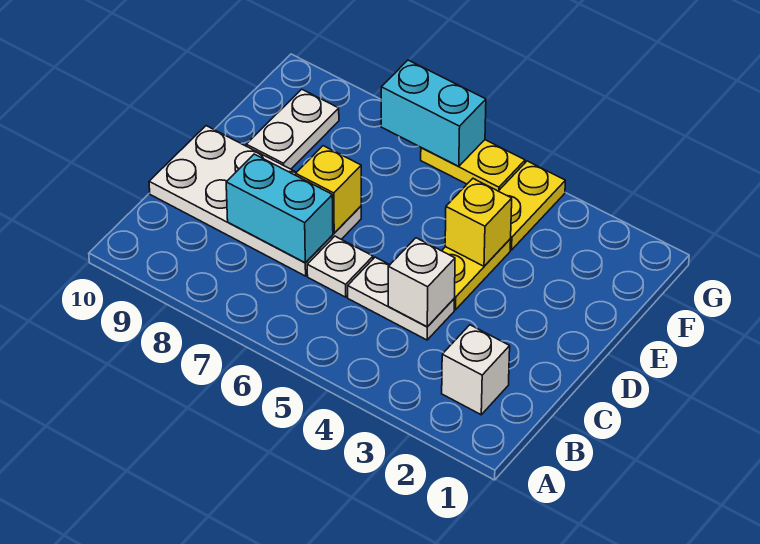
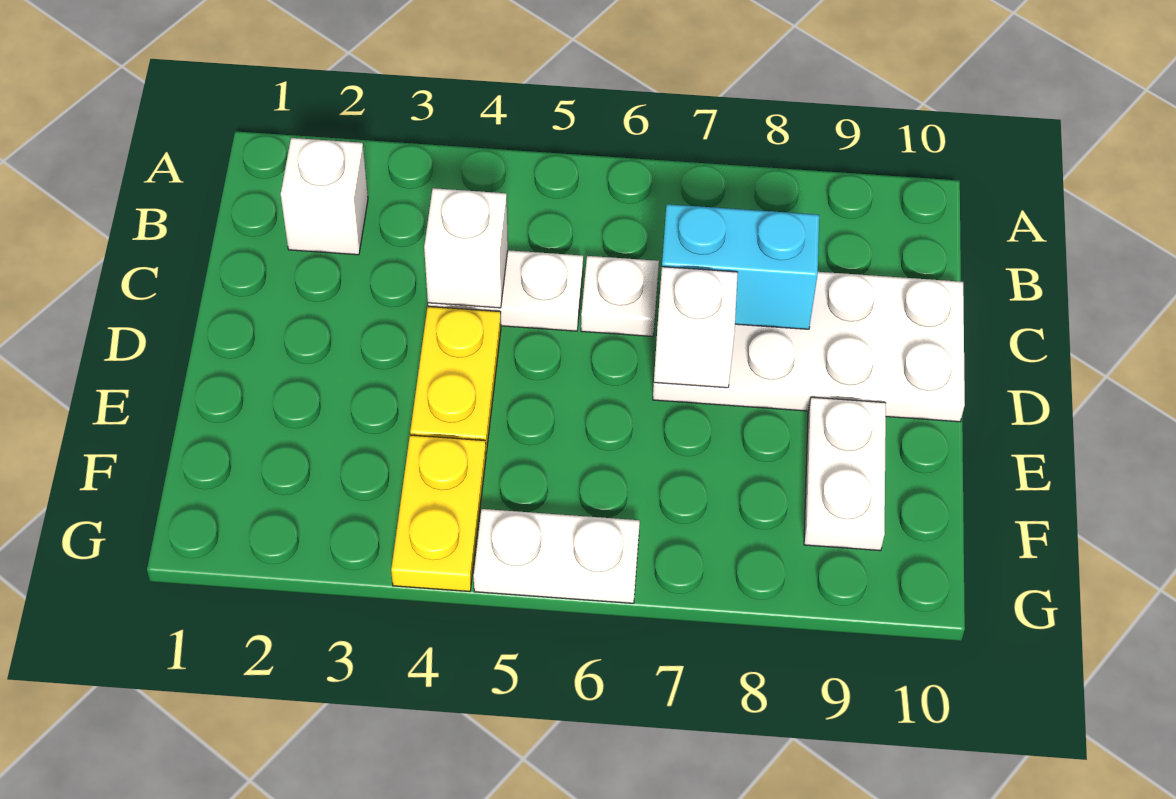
yellow brick D7 level 2 -> white brick D7 level 2
yellow brick E4 level 2 -> none
yellow plate G5:G6 level 1 -> white plate G5:G6 level 1
cyan brick G6:G7 level 2 -> none

